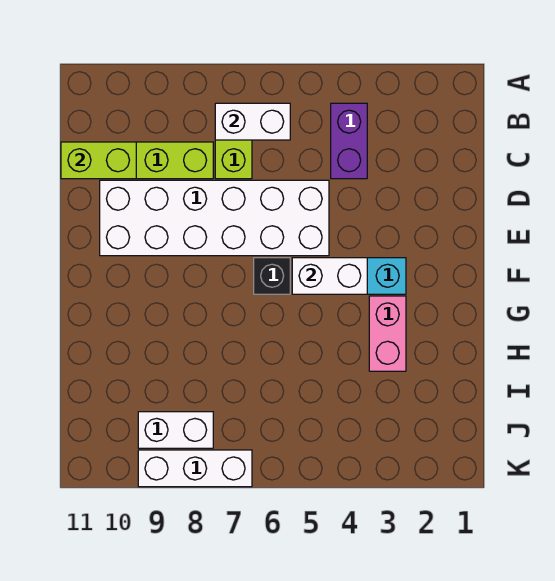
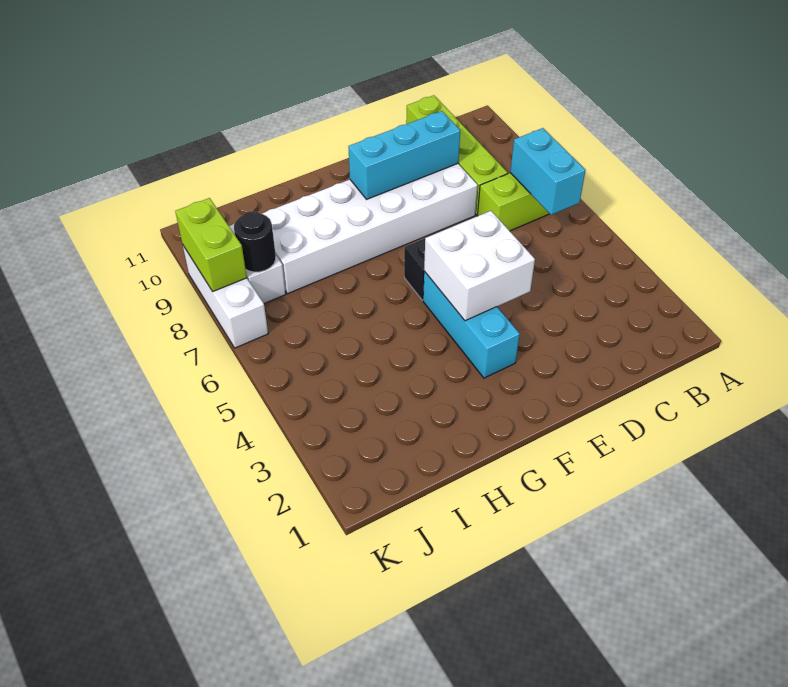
purple brick B4:C4 level 1 -> none
white brick B6:B7 level 2 -> cyan brick B6:B7 level 2
lime brick C10:C11 level 2 -> lime brick K8:K9 level 2
white brick D5:E10 level 1 -> white brick D8:I9 level 1
none -> cyan brick D9:F9 level 2
white brick F4:F5 level 2 -> white brick E4:F5 level 2
pink brick G3:H3 level 1 -> none
none -> black round brick J8 level 2

